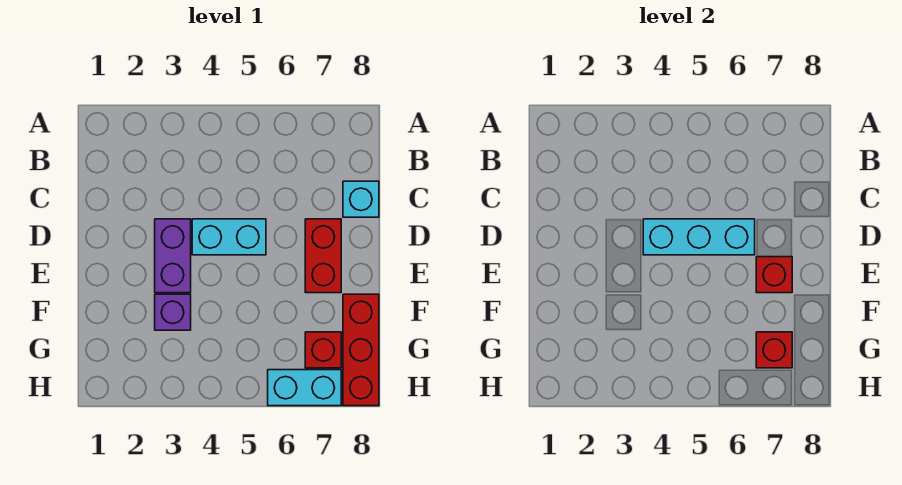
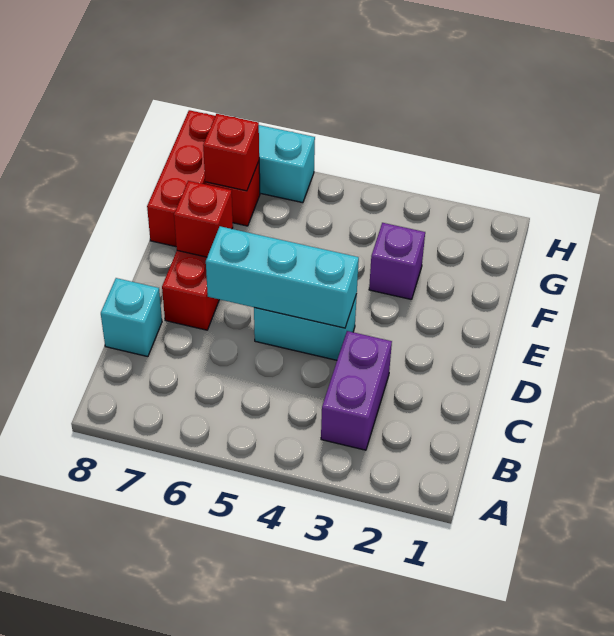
purple brick D3:E3 level 1 -> purple brick B3:C3 level 1

